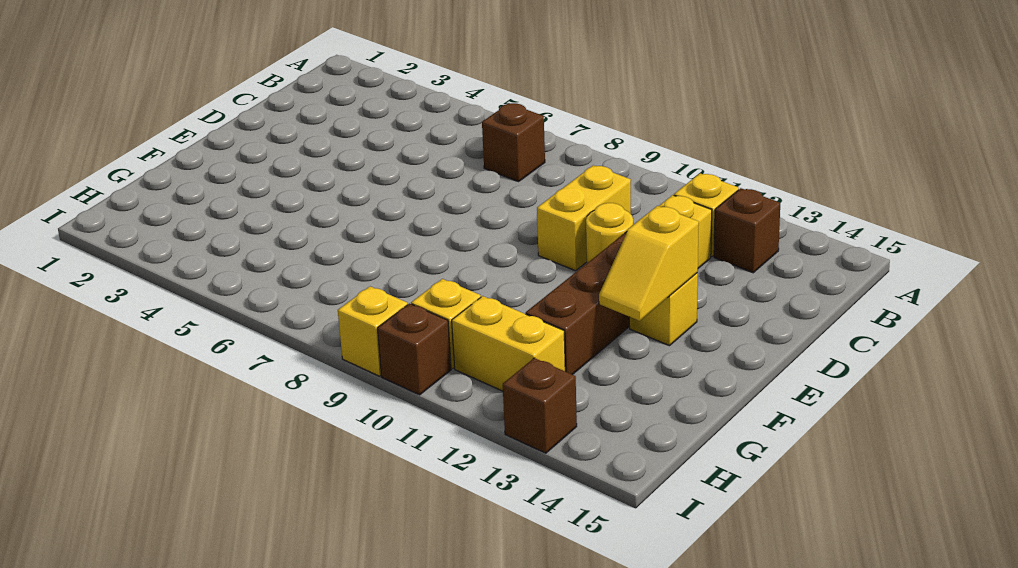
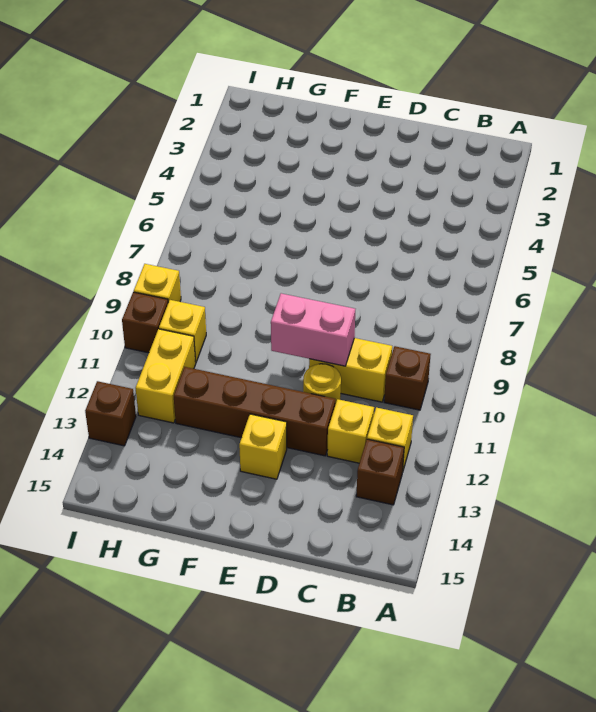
brown brick B7 level 1 -> brown brick B10 level 1
none -> pink brick D10:E10 level 2
yellow slope E13:F13 level 2 top E -> none

